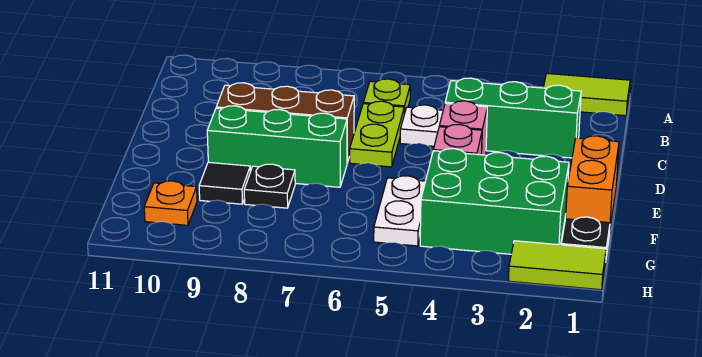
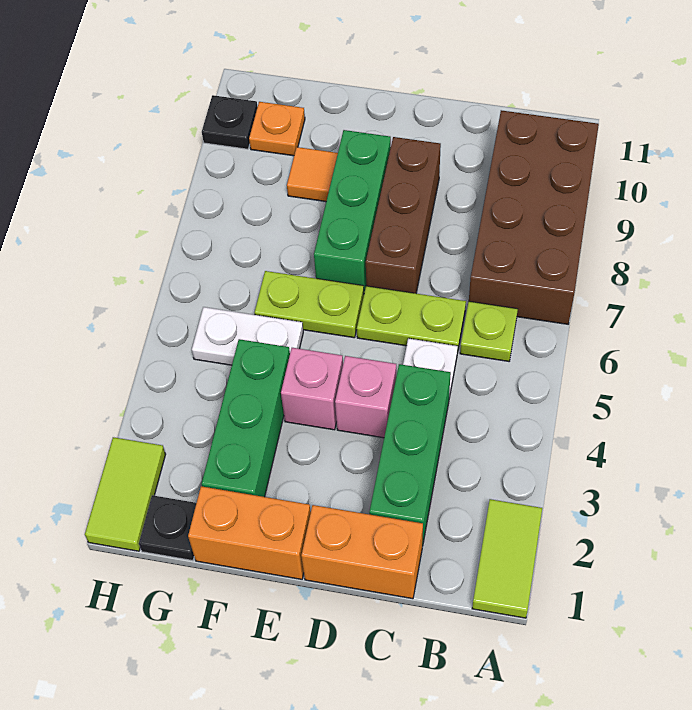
none -> brown brick A7:B10 level 1
none -> orange brick C1:D1 level 1
none -> lime plate E6:F6 level 1
green brick F2:G4 level 1 -> green brick F2:F4 level 1
black plate F8 level 1 -> black plate H10 level 1
black tile F9 level 1 -> orange tile F9 level 1

